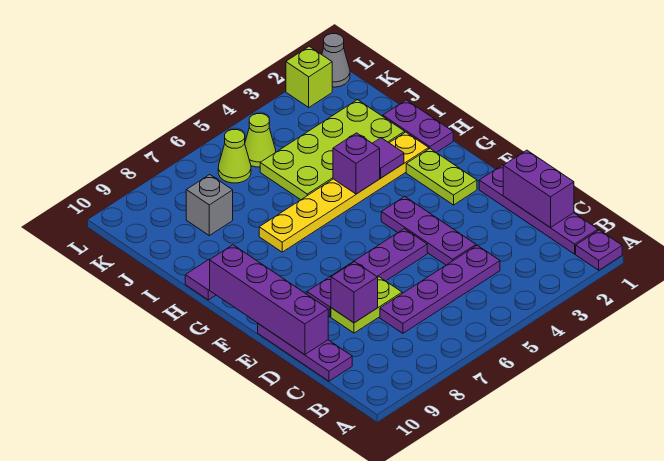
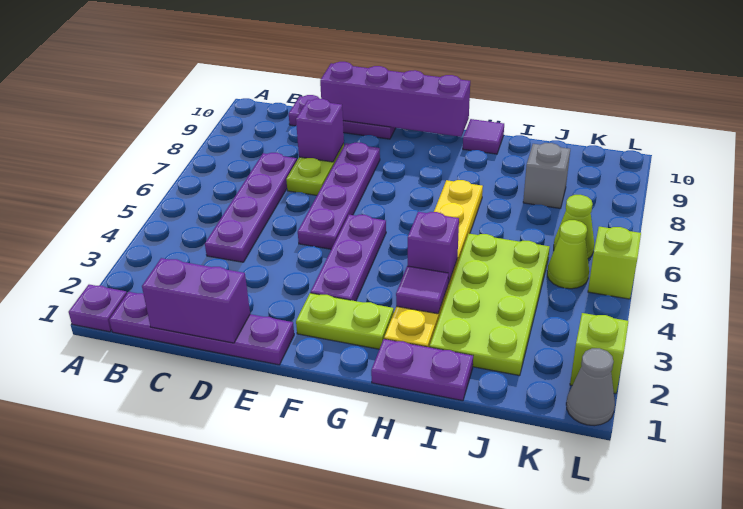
purple plate D4:F4 level 1 -> purple plate F3:F5 level 1
none -> lime brick L5 level 1

